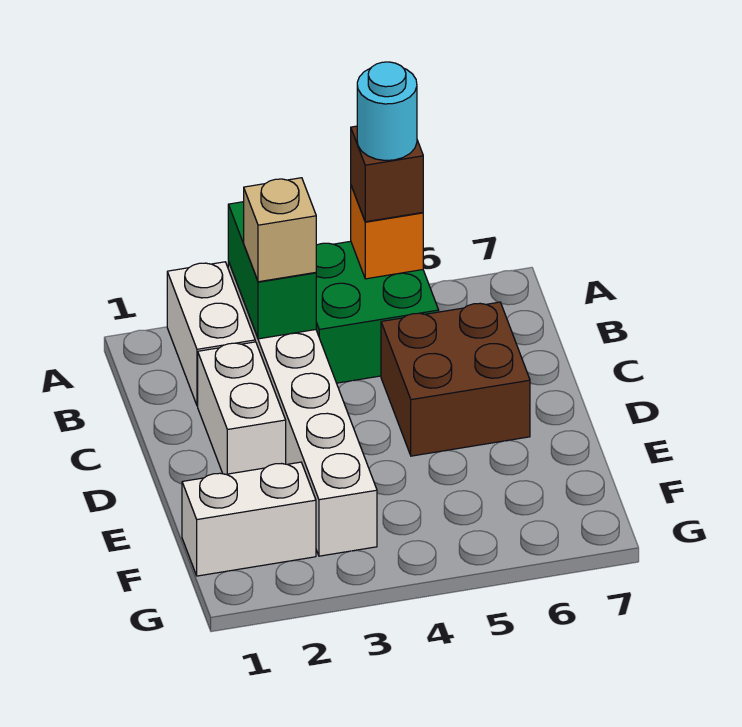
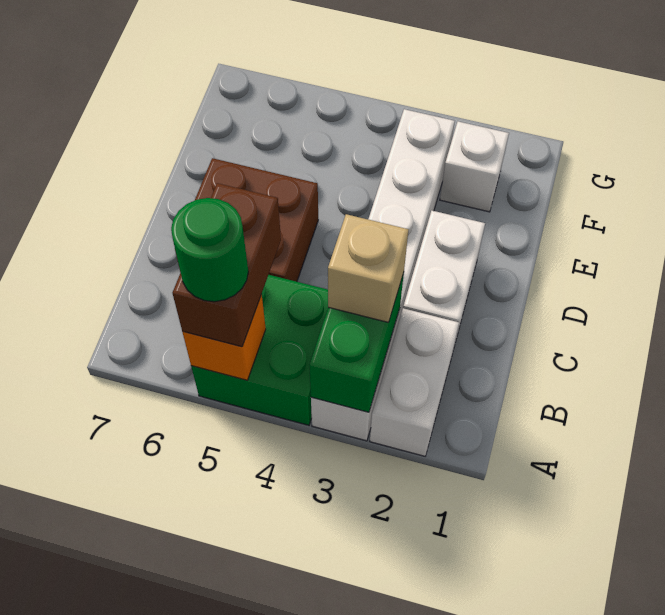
brown brick A5 level 3 -> brown brick A5:B5 level 3
cyan round brick A5 level 4 -> green round brick A5 level 4
white brick F1:F2 level 1 -> white brick F2 level 1

